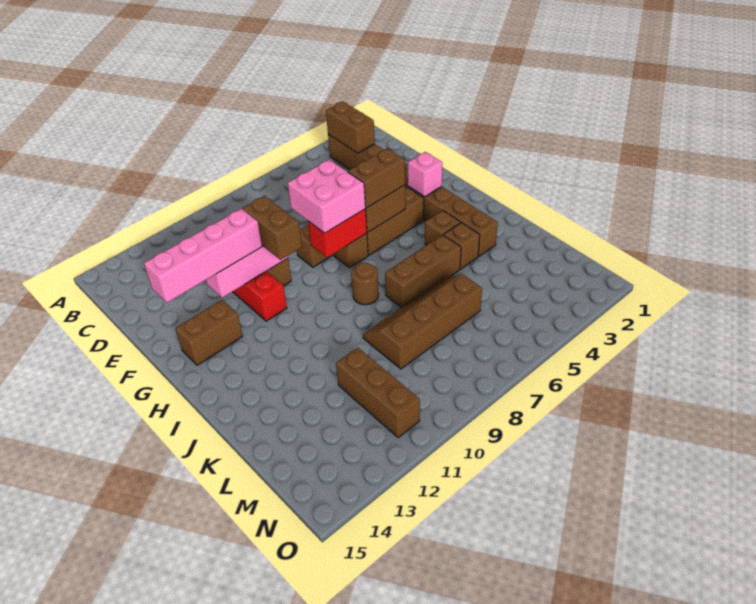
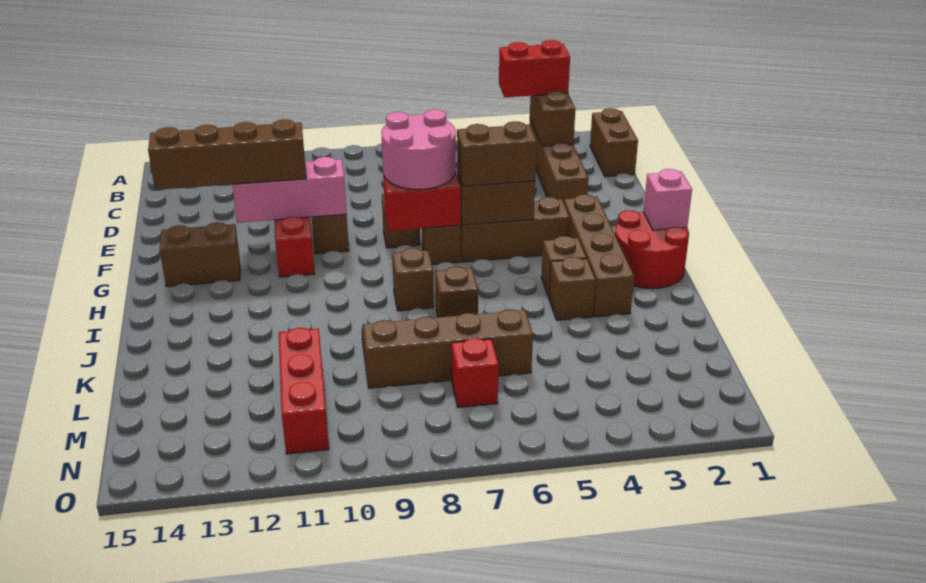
none -> red brick B3:B4 level 3
pink brick F7:G8 level 3 -> pink round brick F7:G8 level 3
brown brick F10:G10 level 3 -> brown brick B1:C1 level 1
pink brick F11:F14 level 3 -> brown brick F11:F14 level 3
pink brick G3 level 2 -> pink brick H1 level 2
none -> red round brick H1:I2 level 1
brown round brick I8 level 1 -> brown brick I8 level 1
brown brick J5:J7 level 1 -> brown brick J7 level 1
brown brick L11:N11 level 1 -> red brick L11:N11 level 1
none -> red brick M7 level 1

